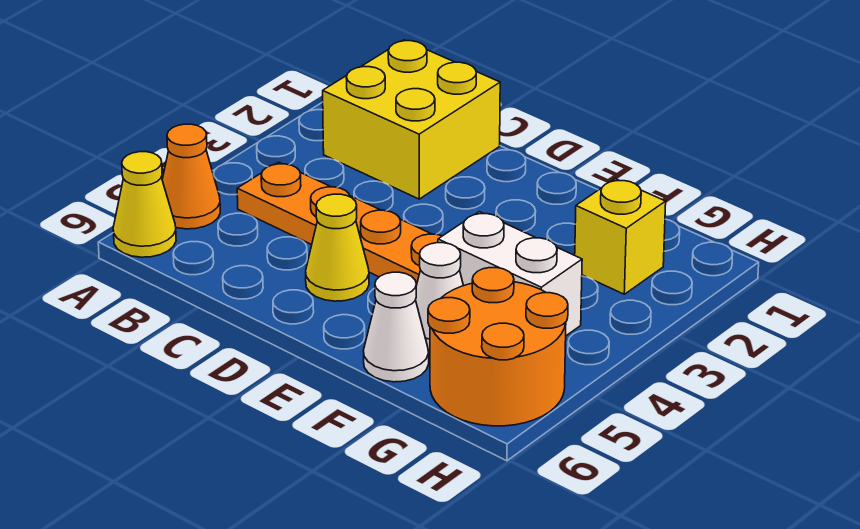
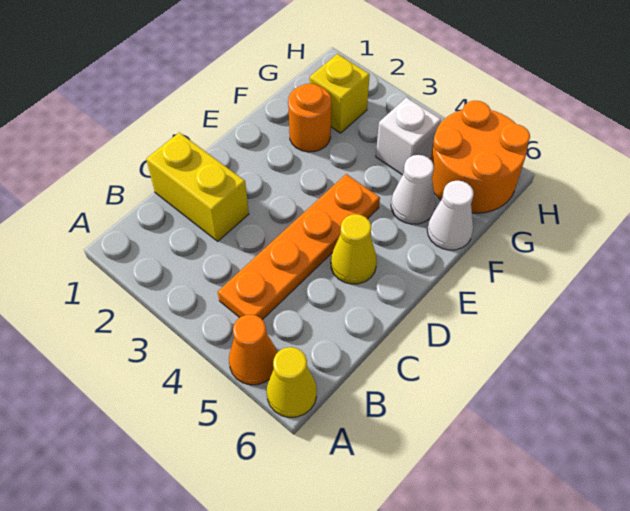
yellow brick B1:C2 level 1 -> yellow brick C1:C2 level 1
none -> orange round brick F2 level 1
white brick F4:G4 level 1 -> white brick G4 level 1

